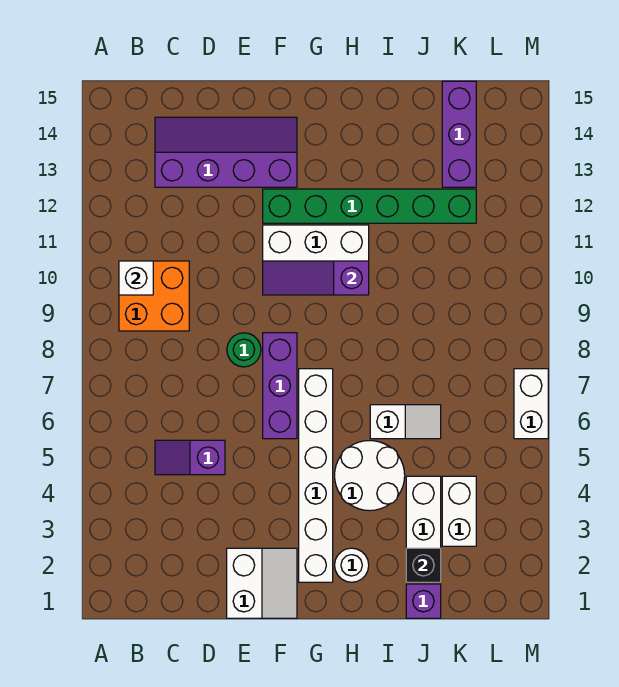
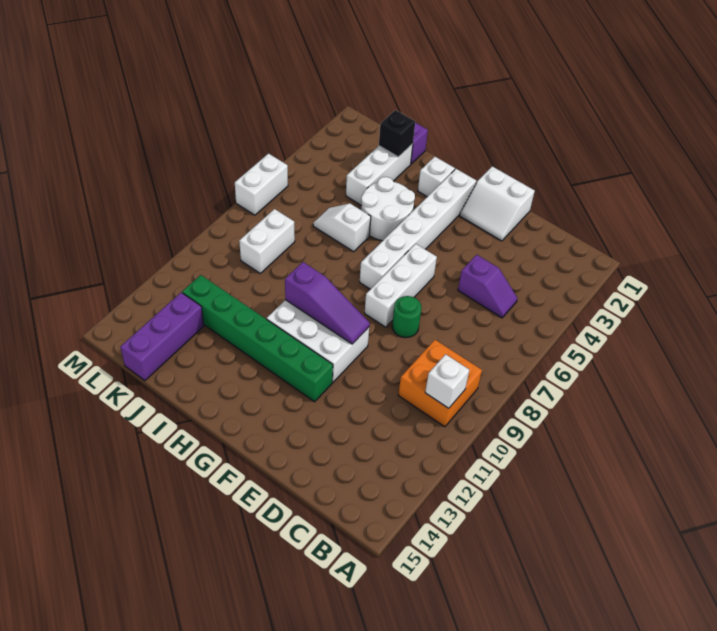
purple slope C13:F14 level 1 top 13 -> none
white slope E1:F2 level 1 top E -> white slope E1:F2 level 1 top 1
purple brick F6:F8 level 1 -> white brick F6:F8 level 1
white round brick H2 level 1 -> white brick H2 level 1
white brick K3:K4 level 1 -> white brick K8:K9 level 1

